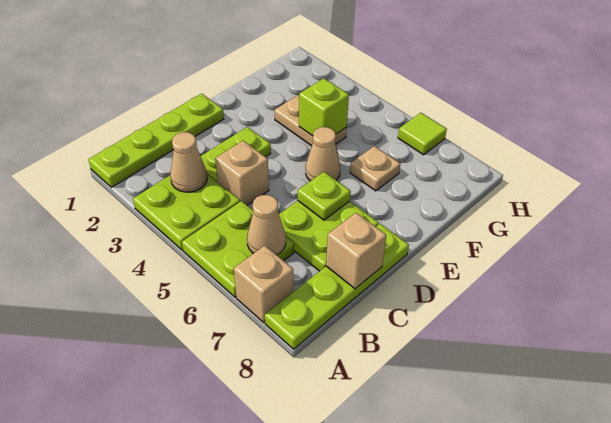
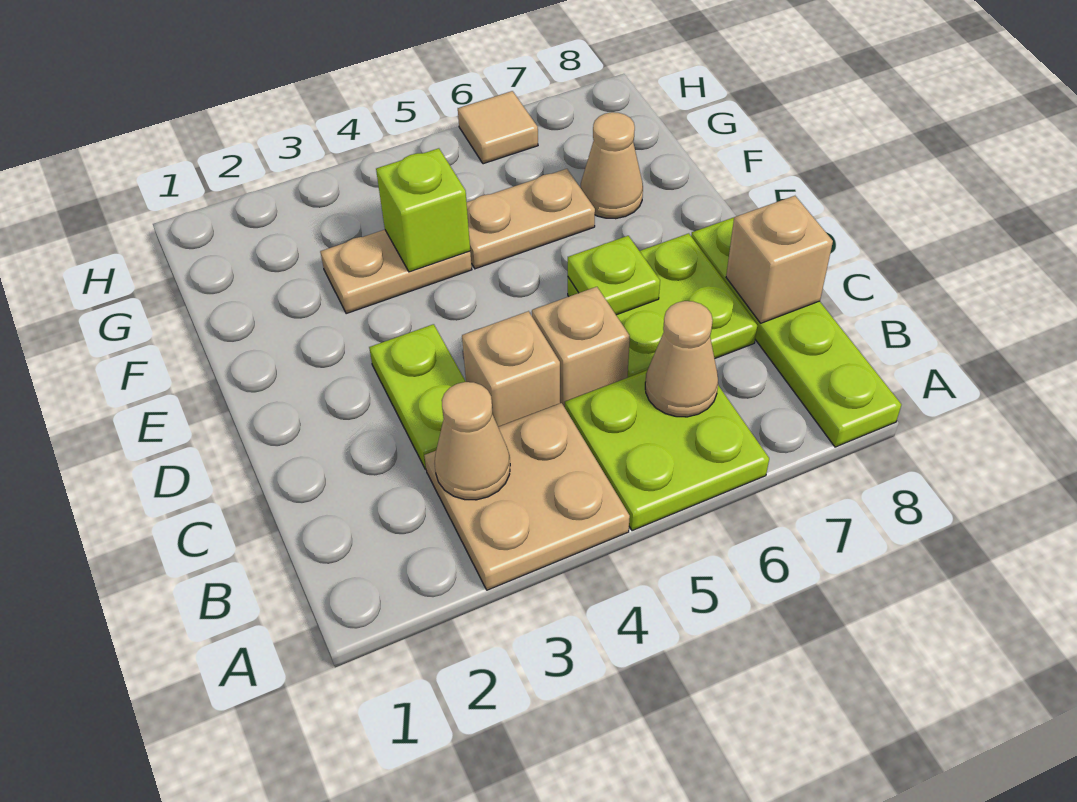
lime plate A1:D1 level 1 -> none
lime plate A3:B4 level 1 -> tan plate A3:B4 level 1
tan brick A7 level 1 -> tan brick C5 level 1
tan cone E5 level 1 -> tan cone F7 level 1
tan plate F6 level 1 -> tan plate F5:F6 level 1
lime tile H6 level 1 -> tan tile H6 level 1

